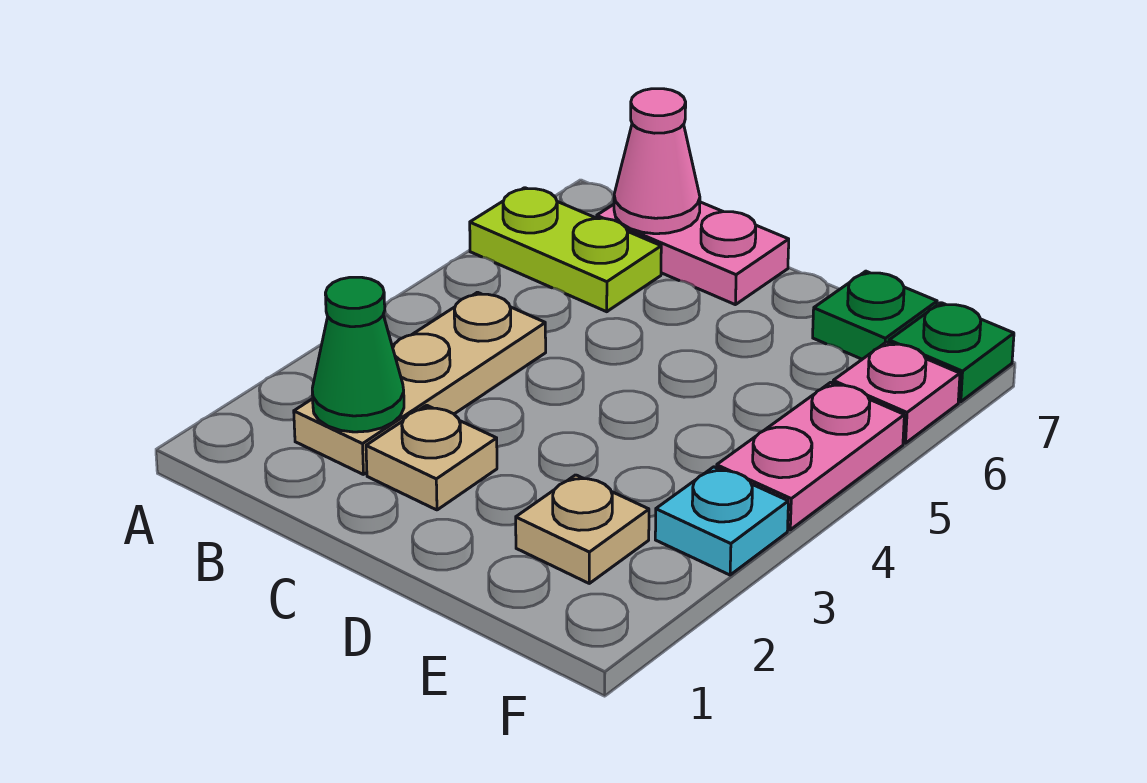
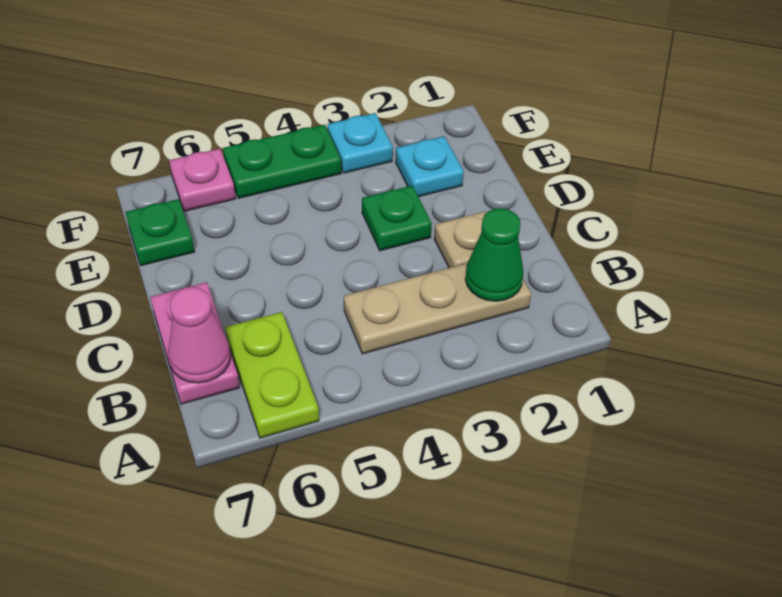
tan plate E2 level 1 -> cyan plate E2 level 1
pink plate F4:F5 level 1 -> green plate F4:F5 level 1
green plate F7 level 1 -> green plate D3 level 1

